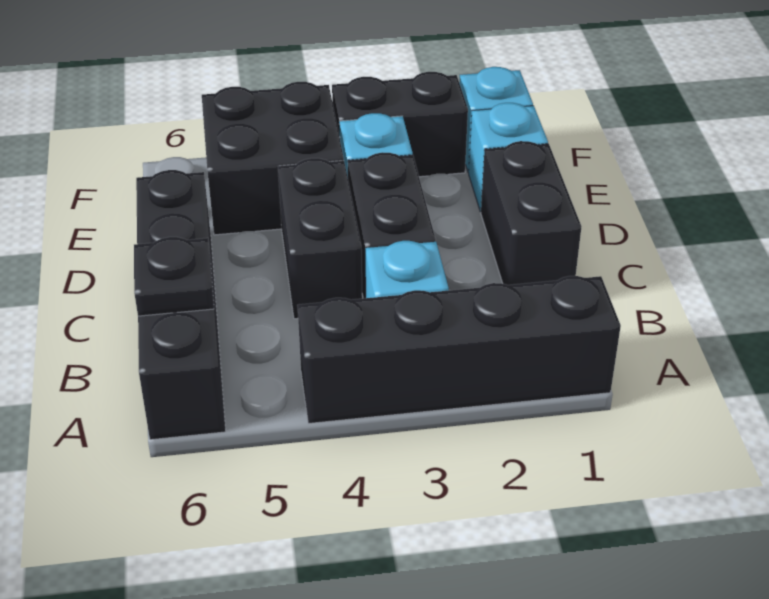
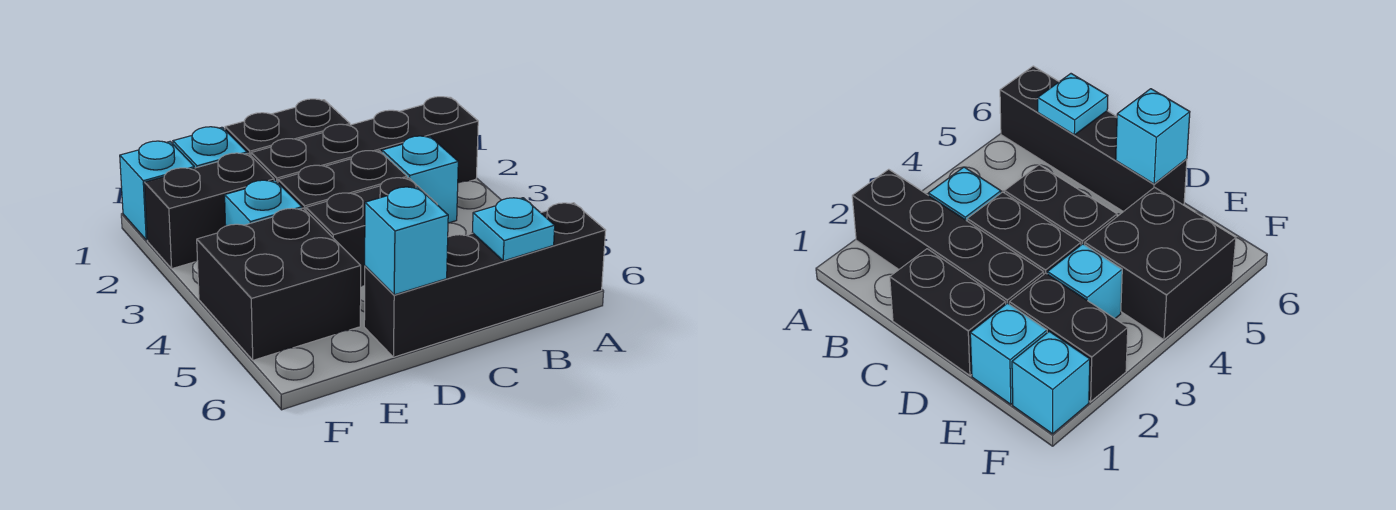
black brick A1:A4 level 1 -> black brick A2:D2 level 1
black plate B6 level 2 -> cyan plate B6 level 2
none -> cyan brick D6 level 2
black brick F2:F3 level 1 -> black brick E2:F2 level 1

